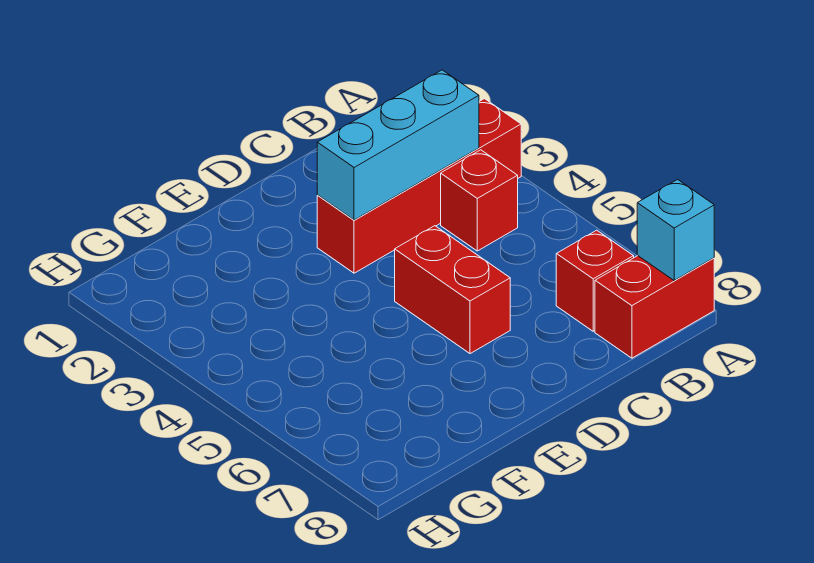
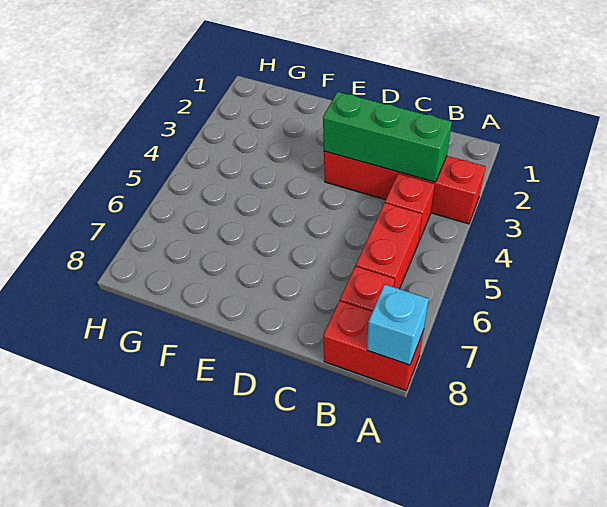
cyan brick B3:D3 level 2 -> green brick B3:D3 level 2
red brick D5:D6 level 1 -> red brick B5:B6 level 1

